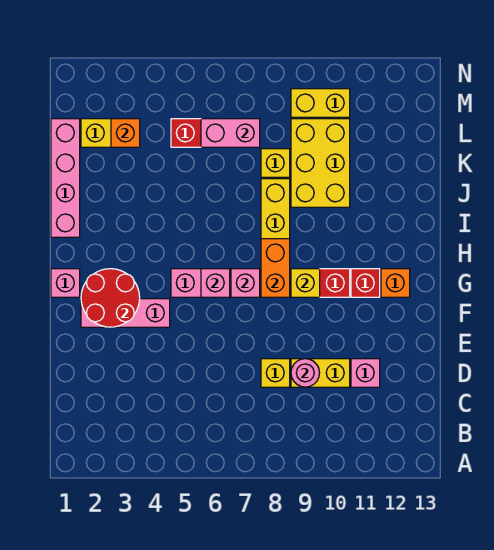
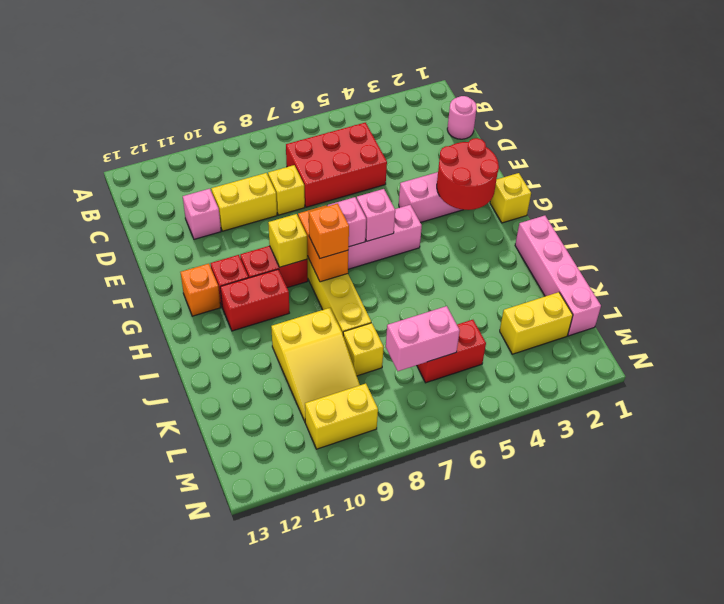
none -> red brick C5:D7 level 1
pink round brick D9 level 2 -> pink round brick C1 level 1
pink brick G1 level 1 -> yellow brick G1 level 1
none -> red brick H10:H11 level 1
yellow brick J9:L10 level 1 -> yellow slope J9:L10 level 1 top J
orange brick L3 level 2 -> orange brick H8 level 3

